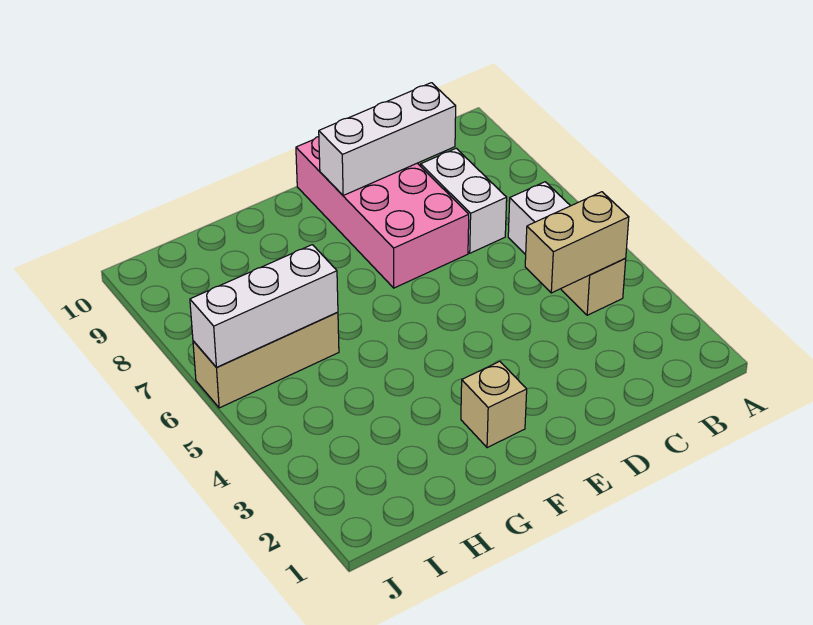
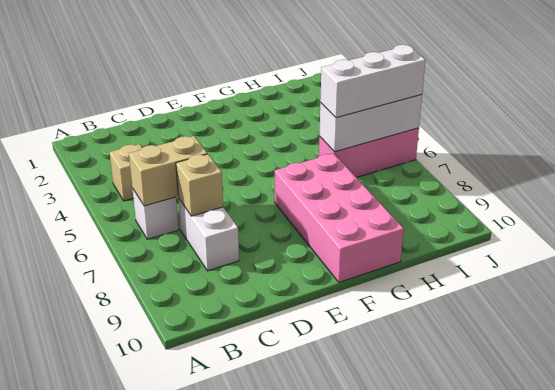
tan brick B4:C4 level 2 -> tan brick B6:C6 level 2
white brick C9:E9 level 2 -> white brick H6:J6 level 3
pink brick D7:E10 level 1 -> pink brick F7:G10 level 1
tan brick F2 level 1 -> tan brick C7 level 2
tan brick H6:J6 level 1 -> pink brick H6:J6 level 1

